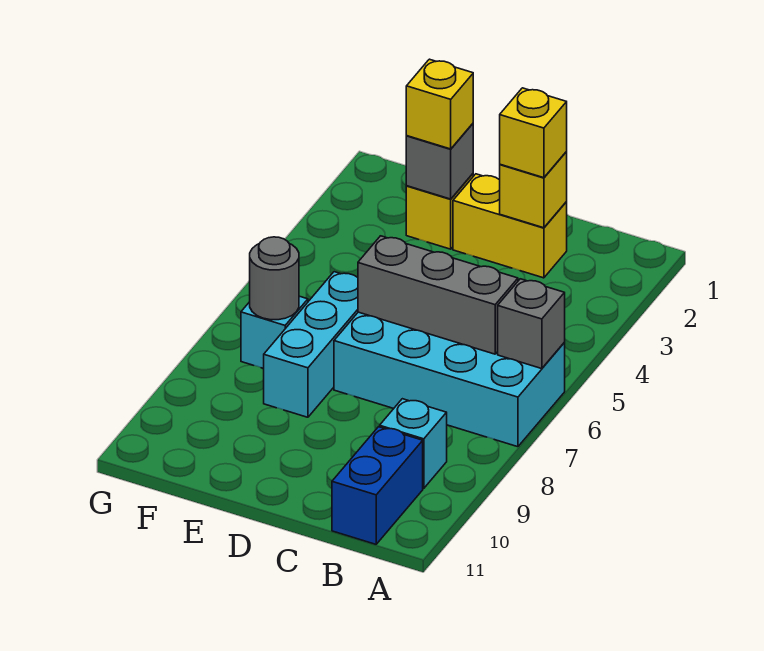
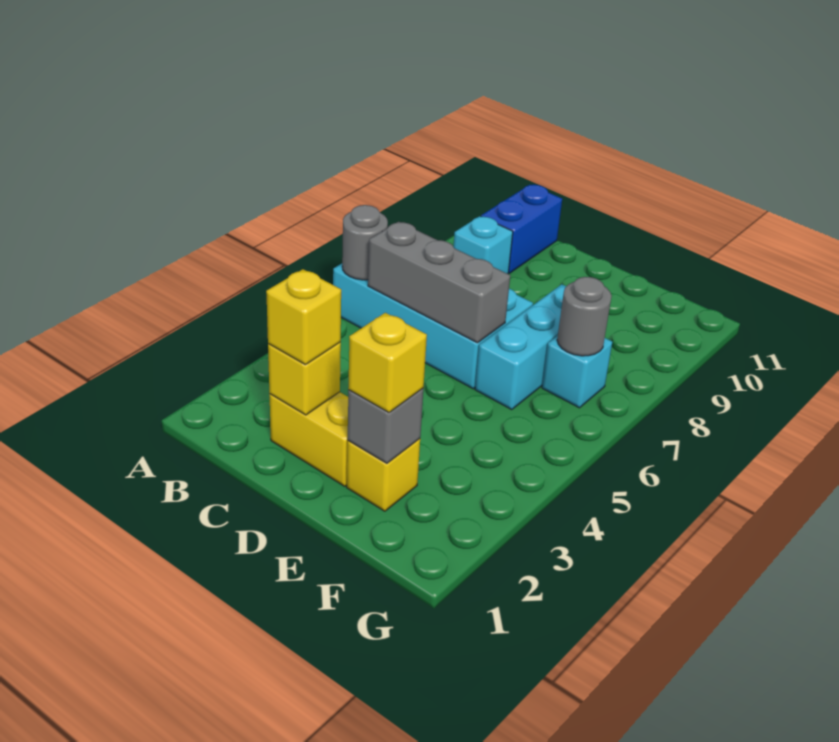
grey brick A6 level 2 -> grey round brick A6 level 2

